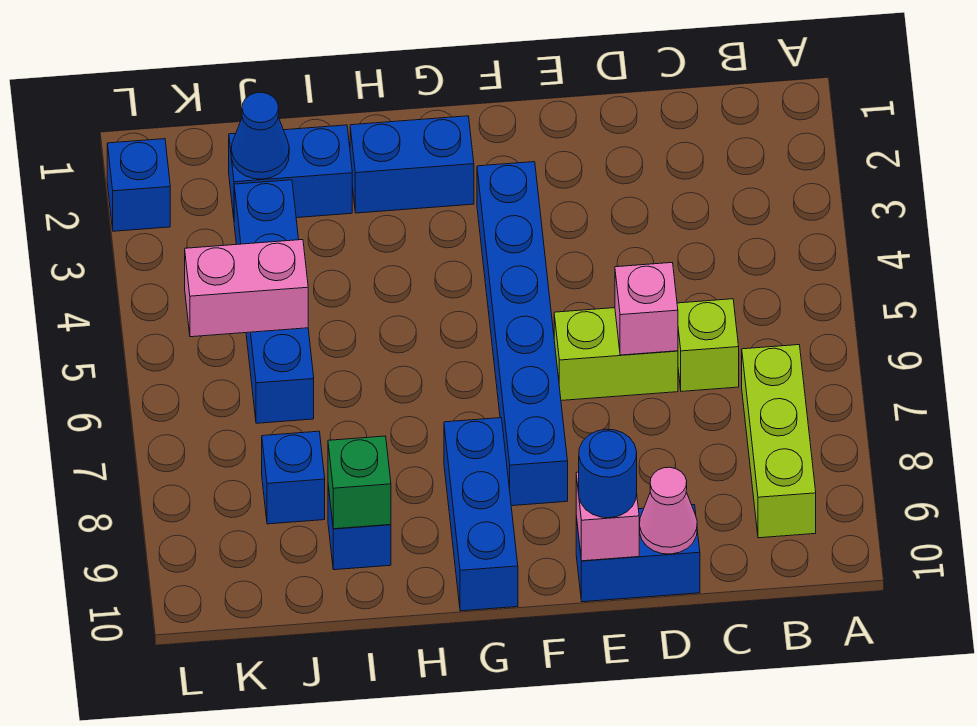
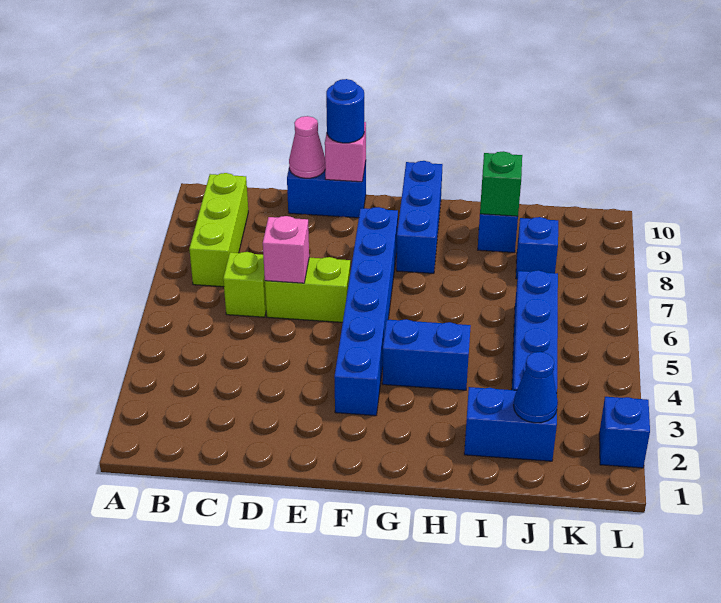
blue brick G2:H2 level 1 -> blue brick G4:H4 level 1
pink brick J5:K5 level 2 -> none

